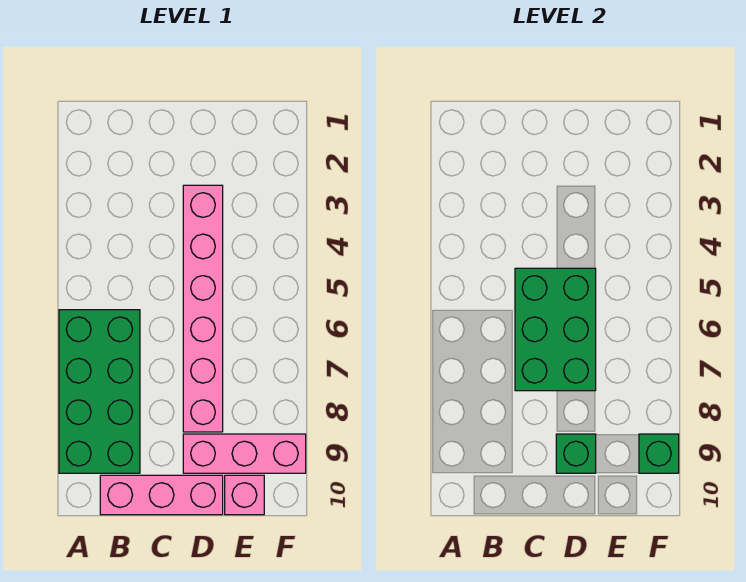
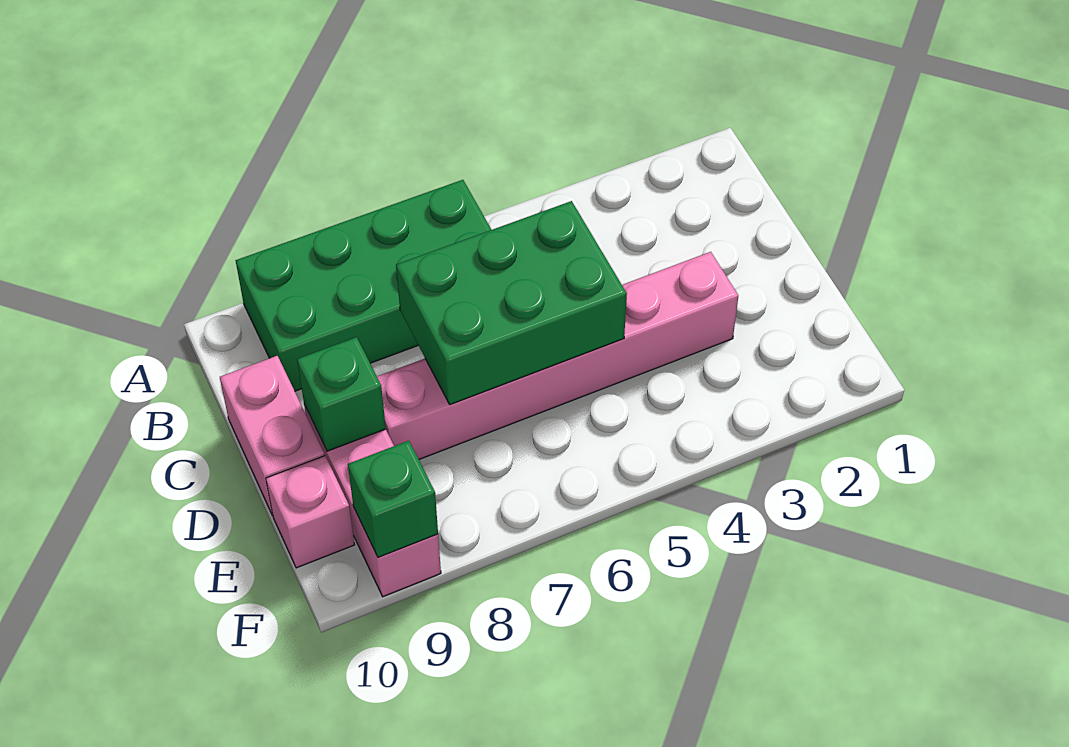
pink brick B10:D10 level 1 -> pink brick C10:D10 level 1

